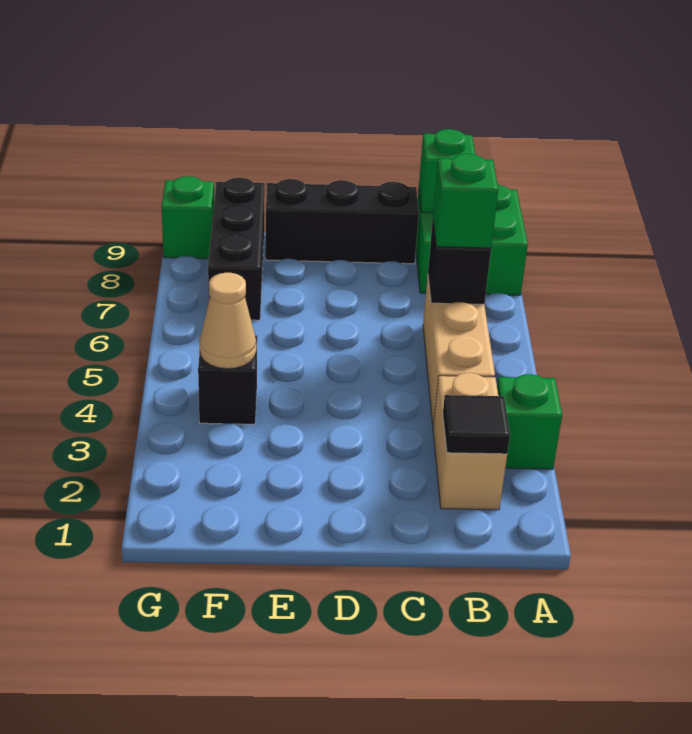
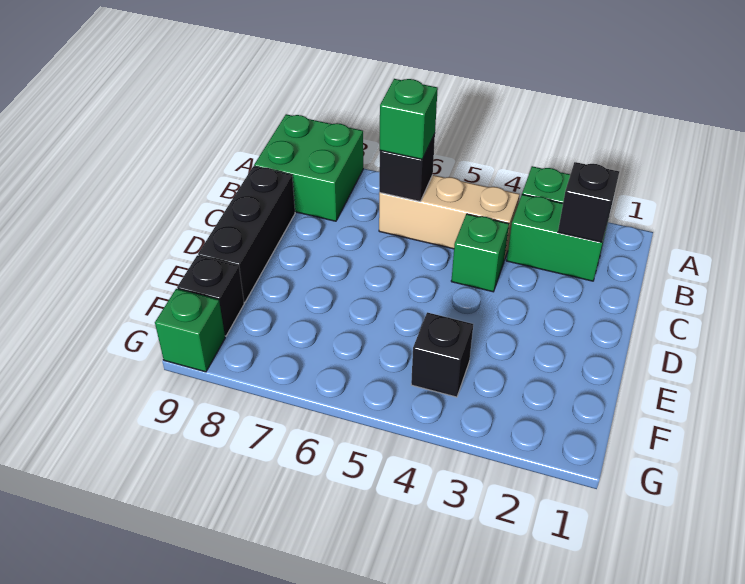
tan brick B2:B3 level 1 -> green brick B2:B3 level 1
black tile B2 level 2 -> black brick B2 level 2
green brick B9 level 2 -> green brick C4 level 1
tan cone F4 level 2 -> none
black brick F7:F9 level 1 -> black brick F9 level 1

